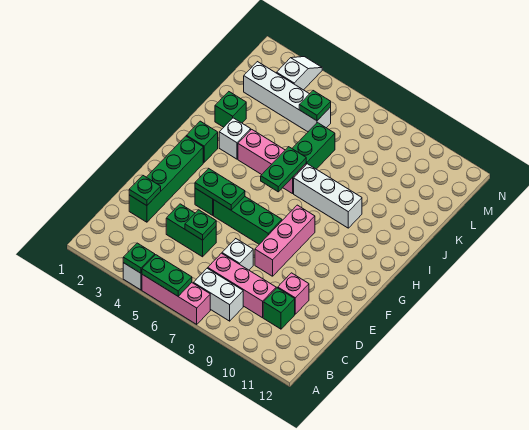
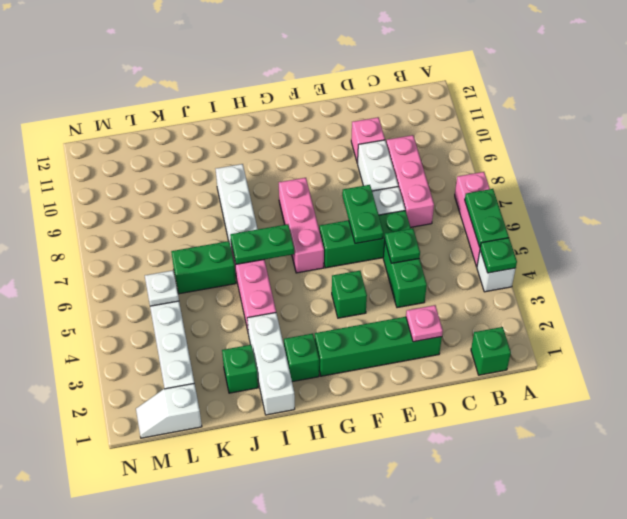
white brick B7:B8 level 1 -> white brick D8:D9 level 1
green brick C10 level 1 -> green brick B1 level 1
green plate D2 level 2 -> pink plate D2 level 2
pink brick E8:G8 level 1 -> pink brick G6:G8 level 1
green plate F4:F5 level 2 -> green plate E6:E7 level 2
green brick F5:F7 level 1 -> green brick D6:F6 level 1
white brick I3 level 1 -> white brick I1:I3 level 1
green plate L5 level 2 -> white plate L5 level 2
white slope M3:N3 level 1 top M -> white slope L1:M1 level 1 top L

